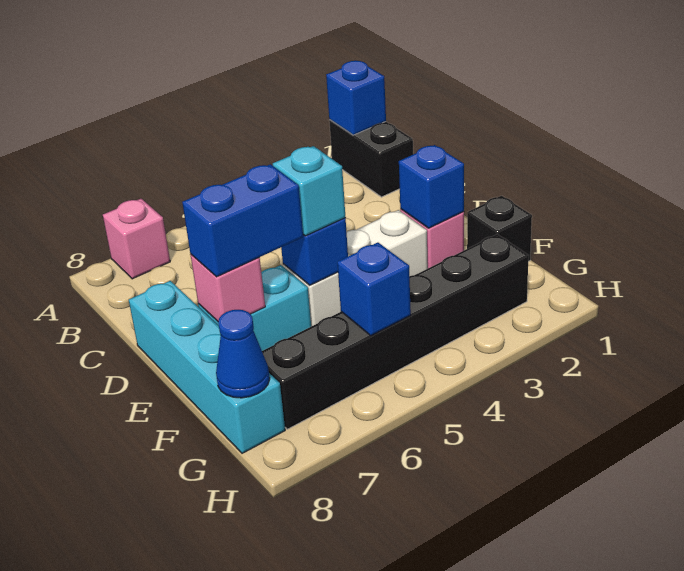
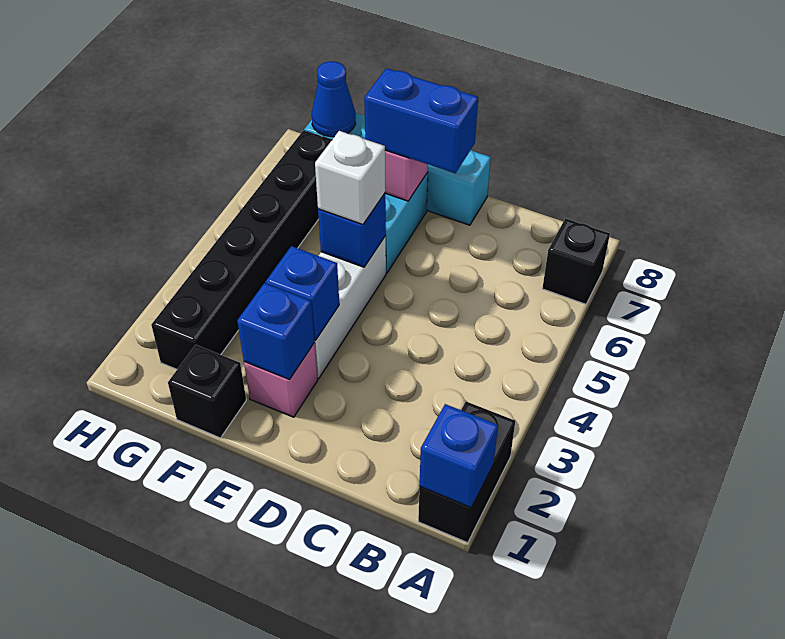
black brick A1:B1 level 1 -> black brick A1:A2 level 1
pink brick A7 level 1 -> black brick A7 level 1
cyan brick E5 level 3 -> white brick E5 level 3
blue brick E6:E7 level 3 -> blue brick D7:E7 level 3
blue brick G5 level 2 -> blue brick E3 level 2

